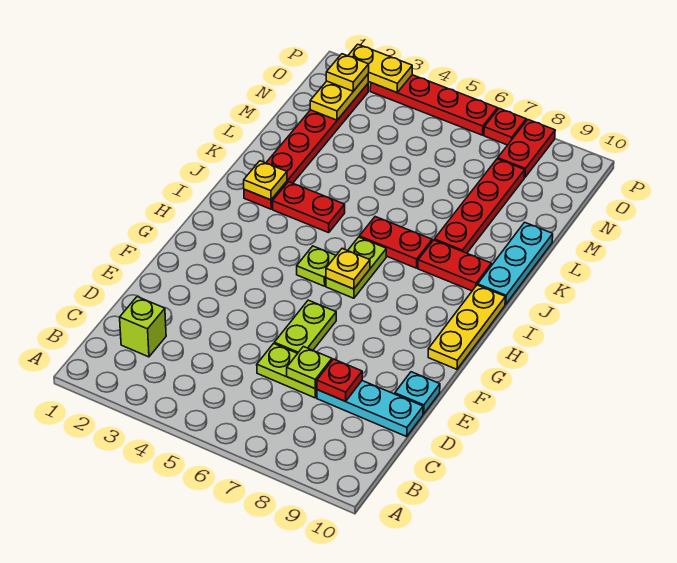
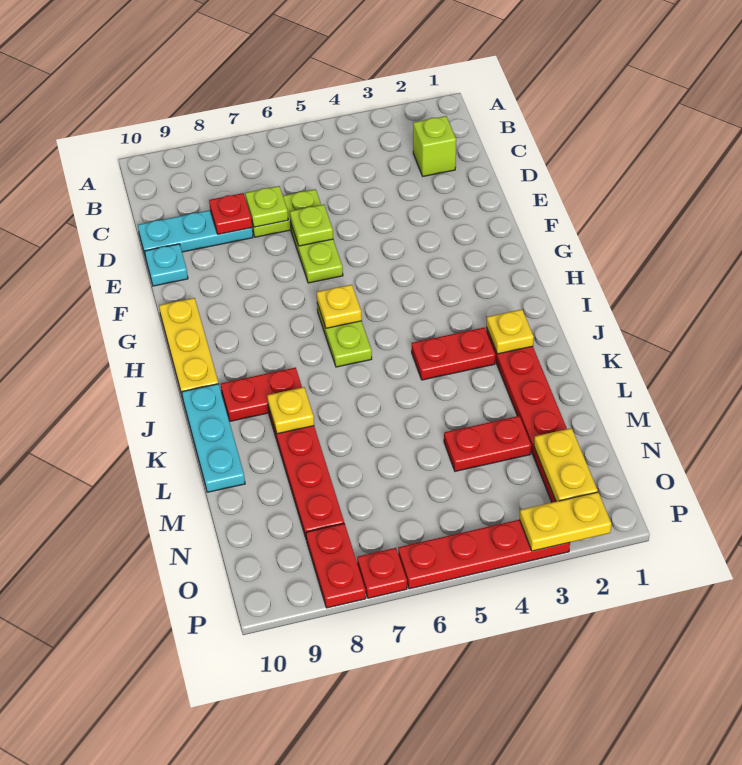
lime plate H5 level 1 -> lime plate E6 level 2
red plate J6:J7 level 1 -> red plate M3:M4 level 1
yellow plate O2 level 3 -> yellow plate K8 level 2

